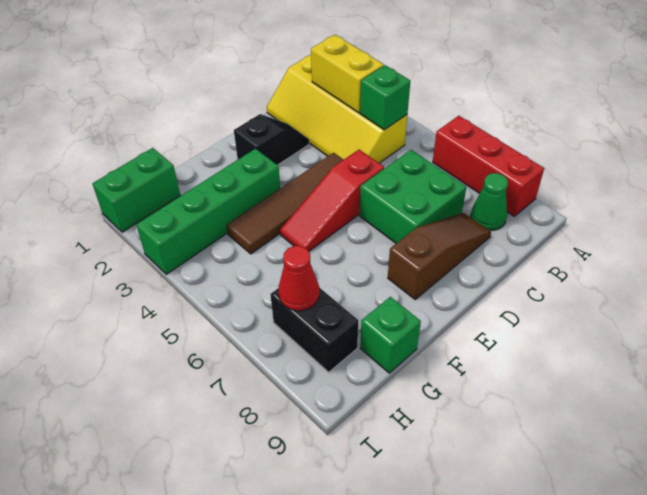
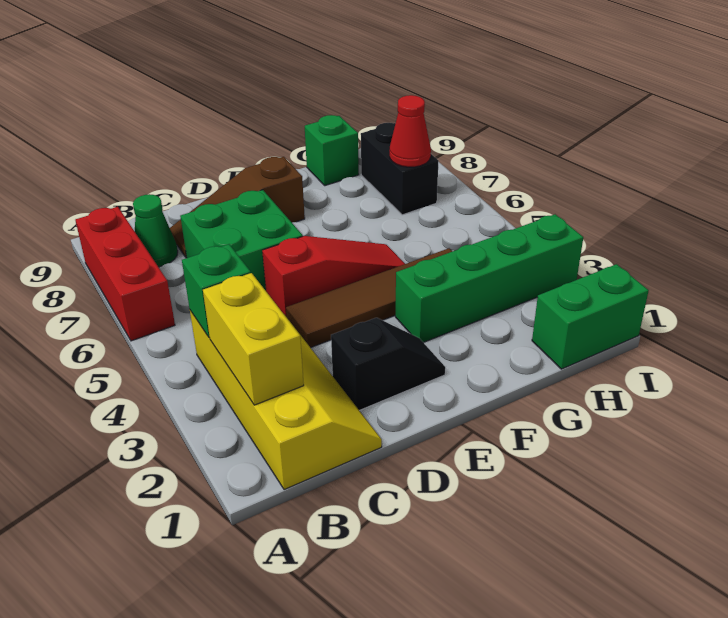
black slope D2:E2 level 1 top E -> black slope D2:E2 level 1 top D

